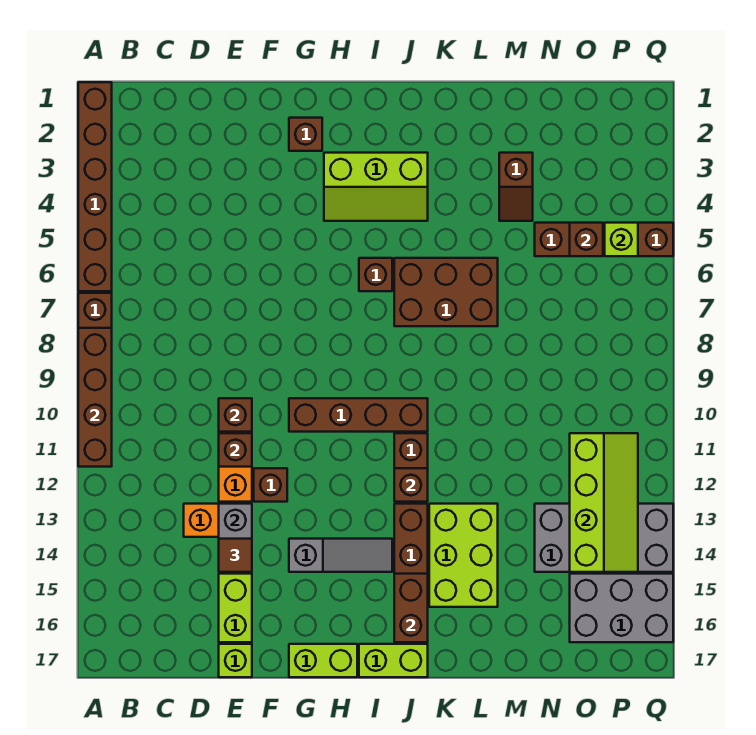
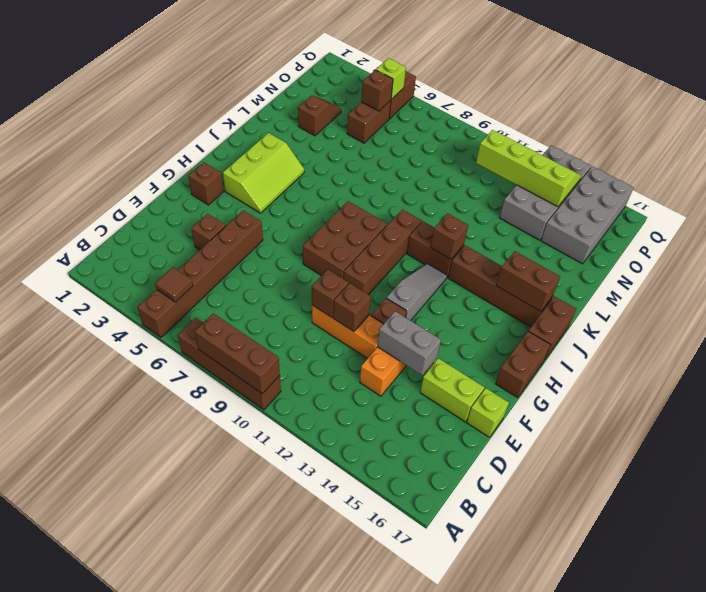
brown brick A1:A6 level 1 -> brown brick A5:F5 level 1
brown brick A8:A11 level 2 -> brown brick A8:A10 level 2
brown tile E14 level 3 -> brown tile B5 level 2
grey slope G14:I14 level 1 top G -> grey slope G12:I12 level 1 top G
lime brick G17:H17 level 1 -> brown brick G17:H17 level 1
brown brick I6 level 1 -> brown brick E4 level 1
lime brick I17:J17 level 1 -> brown brick I17:J17 level 1
brown brick J6:L7 level 1 -> brown brick G8:I9 level 1
lime brick K13:L15 level 1 -> none
brown slope M3:M4 level 1 top 3 -> brown slope M3:N3 level 1 top M
grey brick O15:Q16 level 1 -> grey brick N15:Q16 level 1

